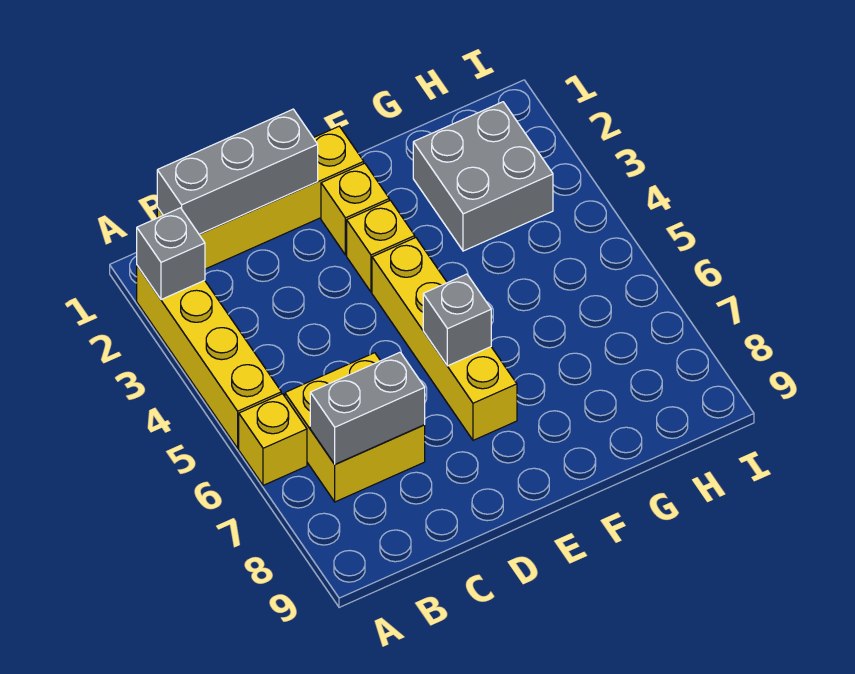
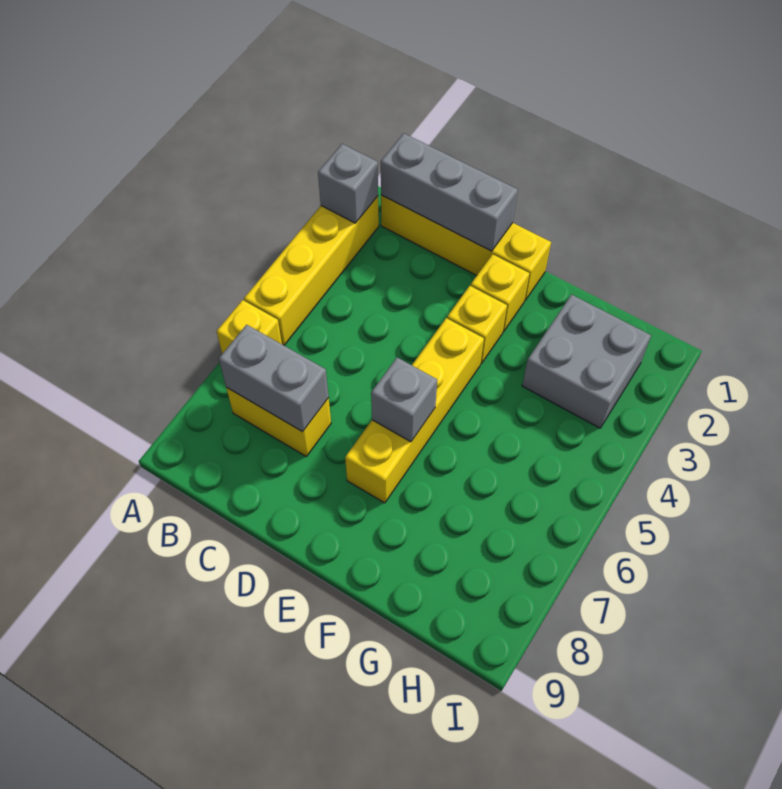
yellow brick B6:C7 level 1 -> yellow brick B7:C7 level 1

